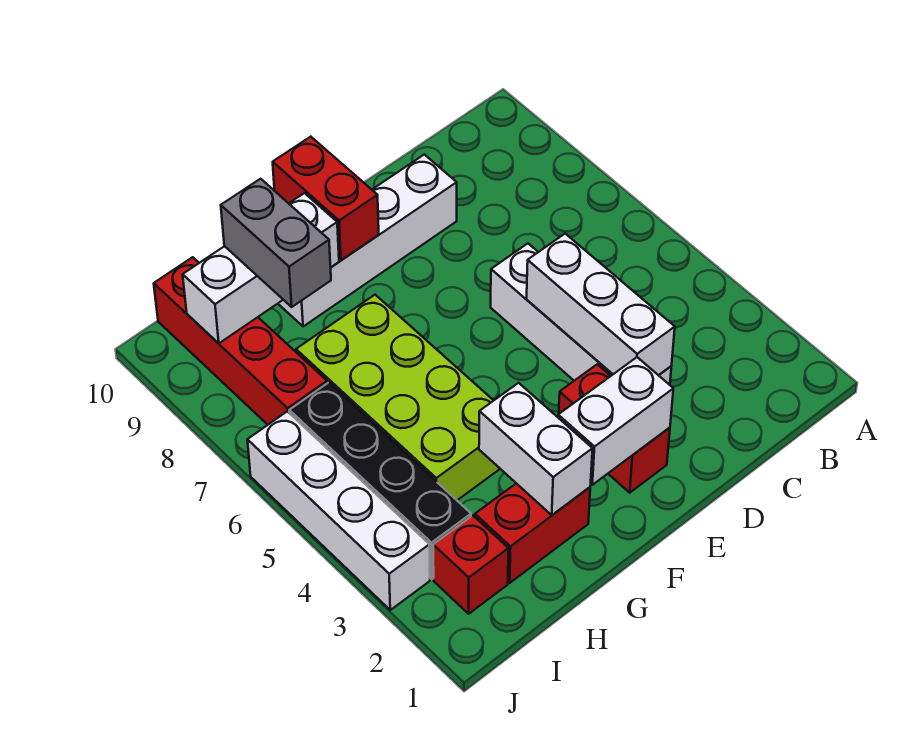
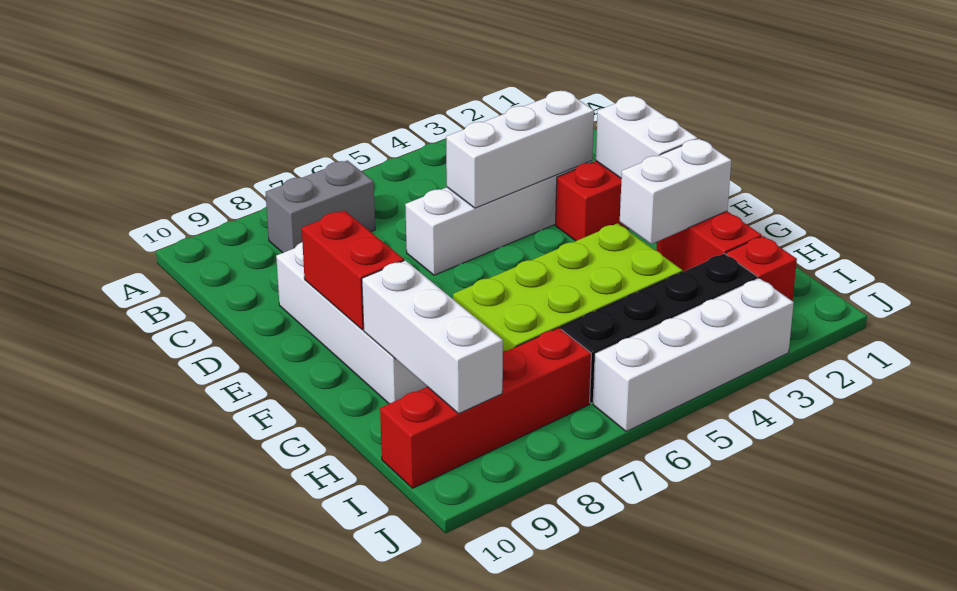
red brick F9:F10 level 2 -> red brick E9:F9 level 2
grey brick H8:H9 level 3 -> grey brick B7:B8 level 1

